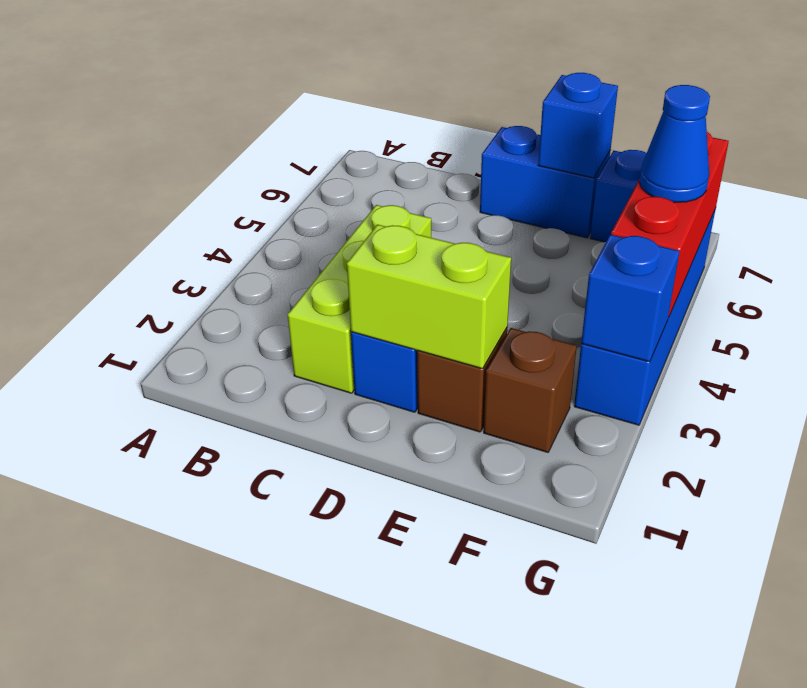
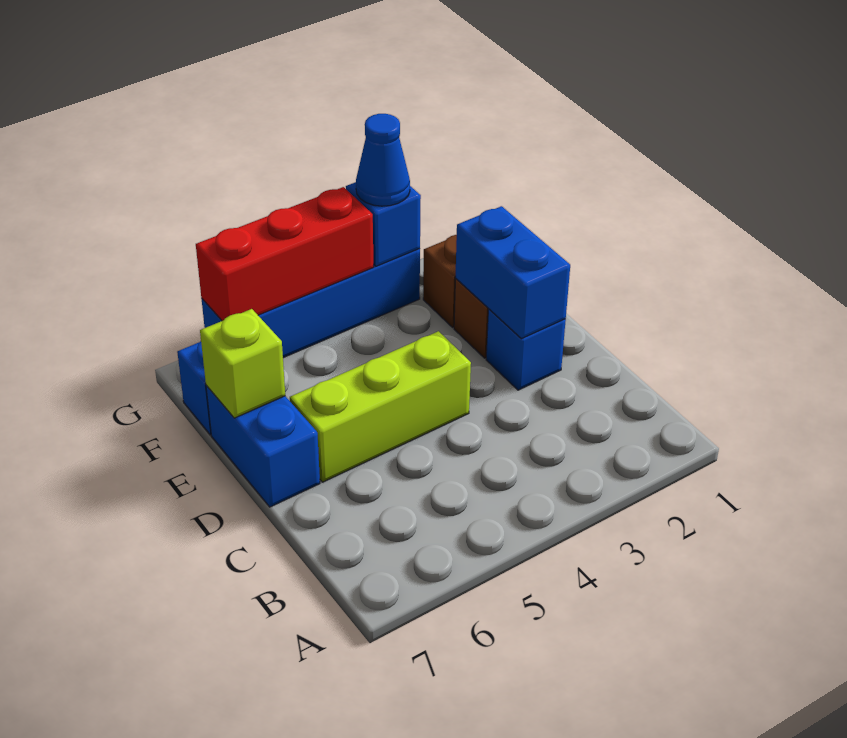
lime brick C2:C4 level 1 -> lime brick D4:D6 level 1
lime brick D2:E2 level 2 -> blue brick D2:E2 level 2
blue brick E7 level 2 -> lime brick E7 level 2
blue cone G5 level 3 -> blue cone G3 level 3

